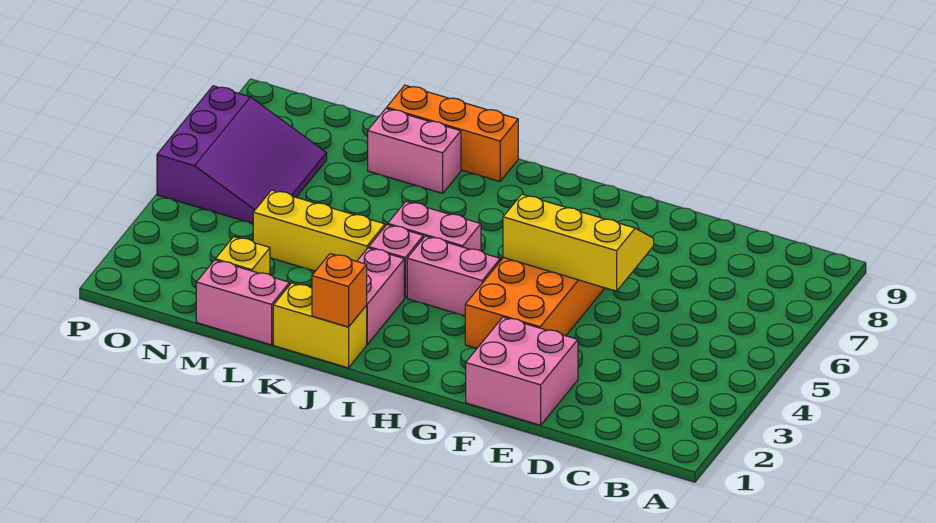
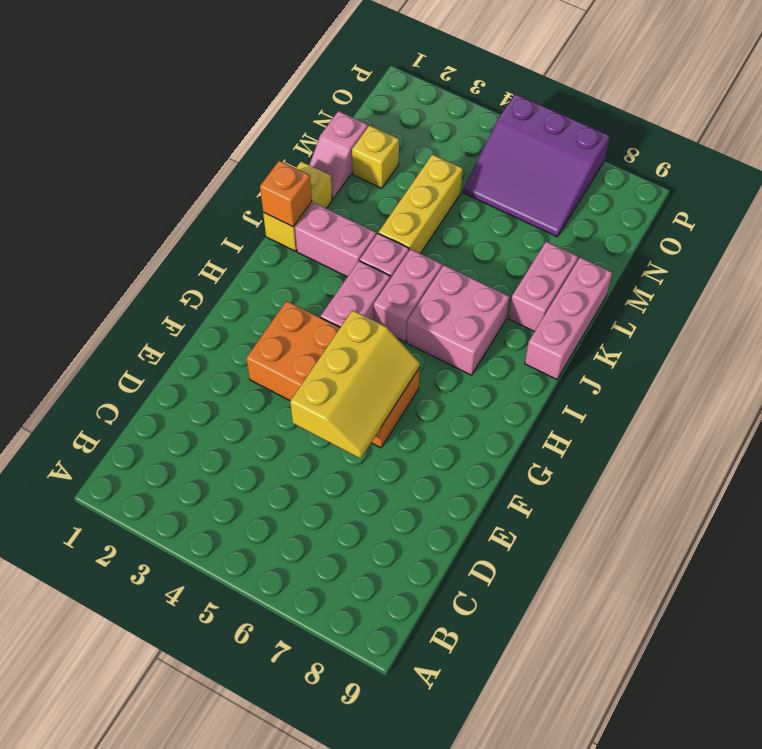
pink brick E1:F2 level 1 -> pink brick I6:J7 level 1
orange brick J9:L9 level 1 -> pink brick J9:L9 level 1
pink brick L1:M1 level 1 -> pink slope L1:M1 level 1 top M

